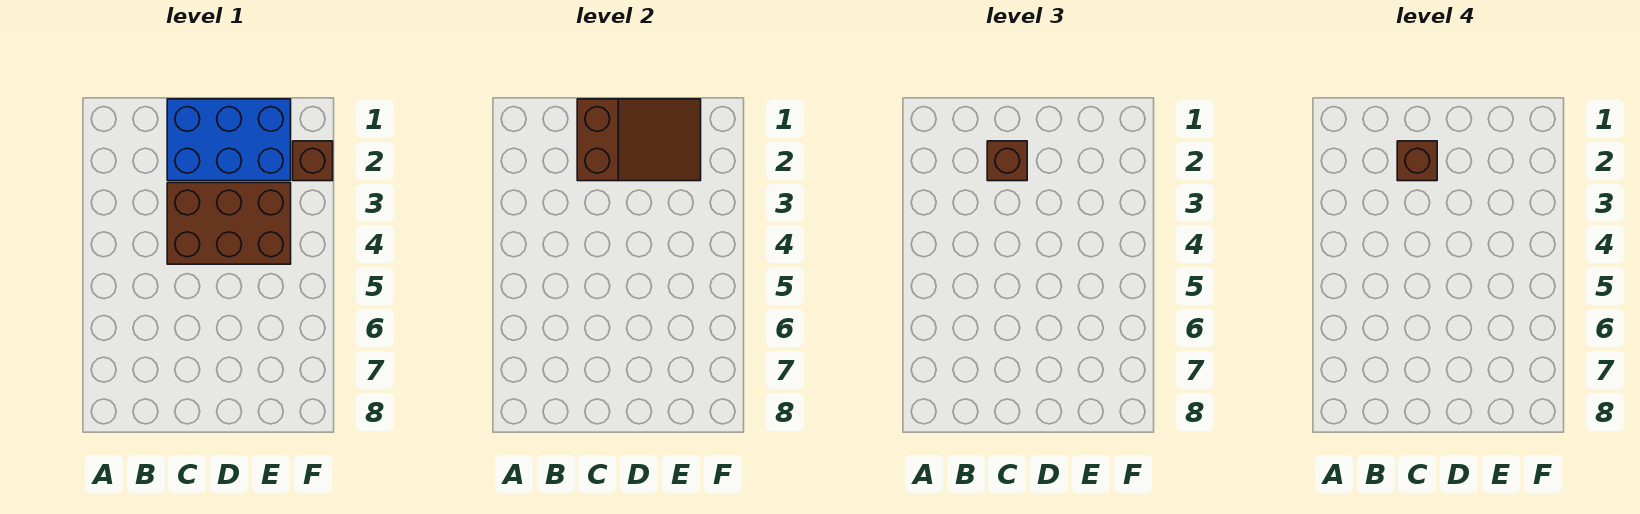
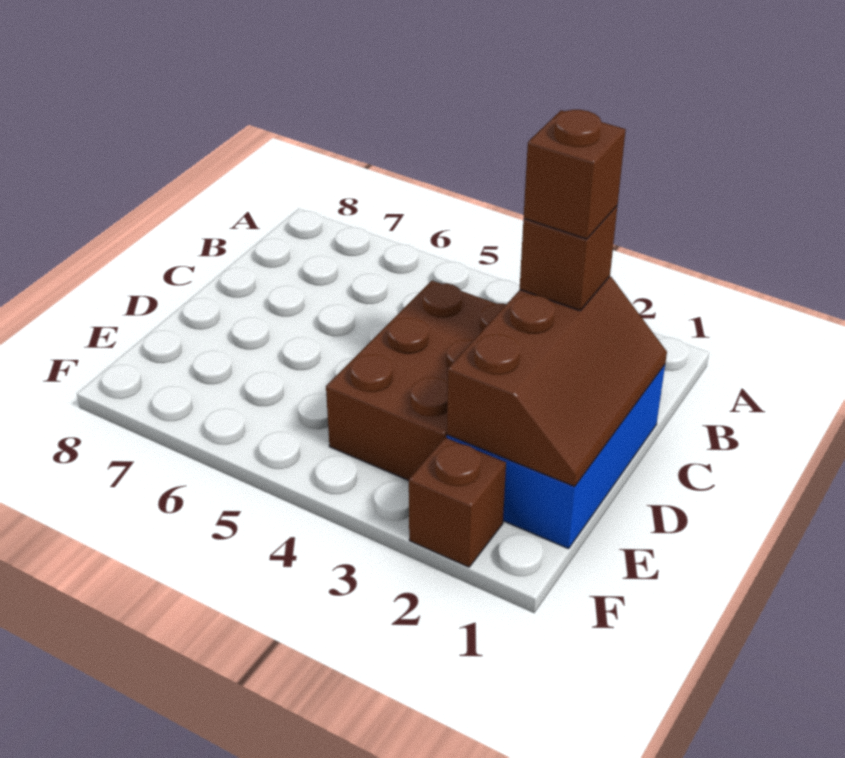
brown slope C1:E2 level 2 top C -> brown slope C1:E2 level 2 top 2

